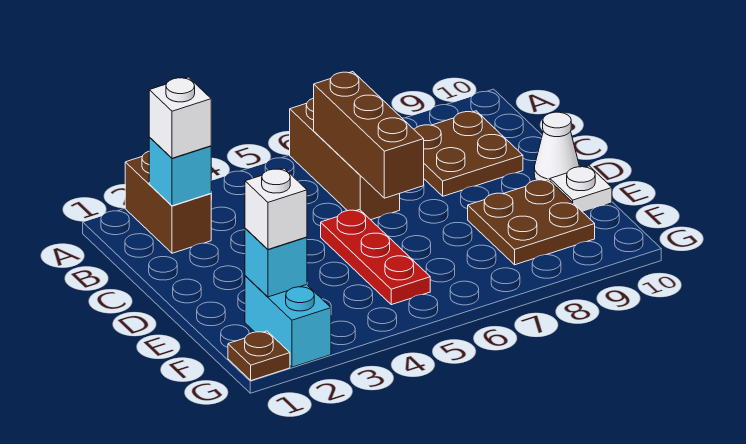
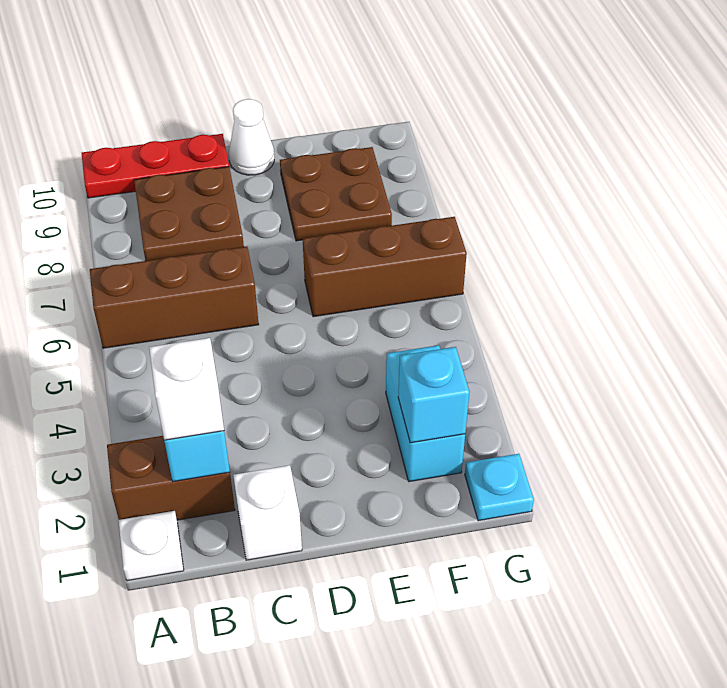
brown brick B6:D6 level 2 -> brown brick E6:G6 level 1
red plate D5:F5 level 1 -> red plate A10:C10 level 1
white plate E10 level 1 -> white plate A1 level 1
cyan brick F2:G2 level 1 -> cyan brick F2:F3 level 1
white brick F2 level 3 -> white brick C1 level 1
brown plate G1 level 1 -> cyan plate G1 level 1

